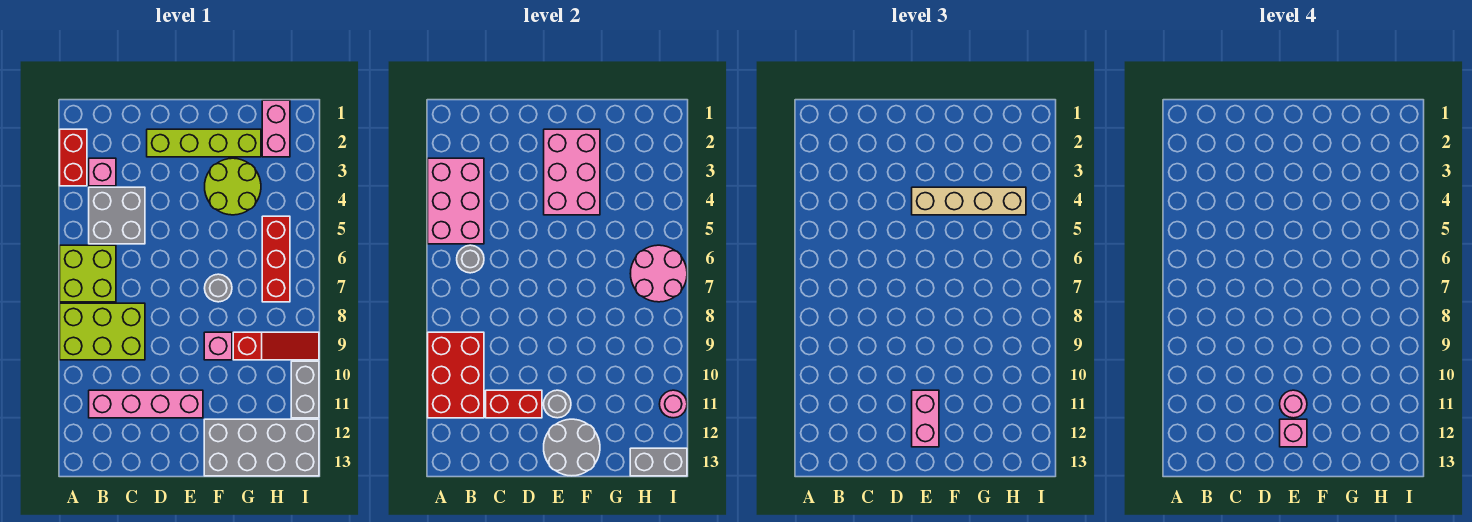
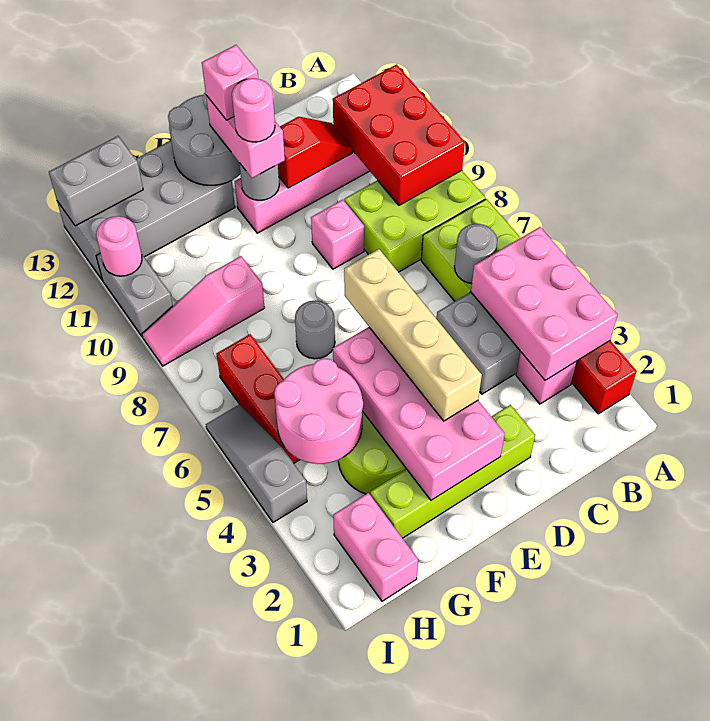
red brick C11:D11 level 2 -> red slope C11:D11 level 2 top D
pink brick E2:F4 level 2 -> pink brick E2:F5 level 2
tan brick E4:H4 level 3 -> tan brick E3:E6 level 3
pink brick F9 level 1 -> pink brick D9 level 1
red slope G9:I9 level 1 top G -> pink slope G9:I9 level 1 top G
pink round brick H6:I7 level 2 -> pink round brick G4:H5 level 2
none -> grey slope I4:I6 level 1 top 4

